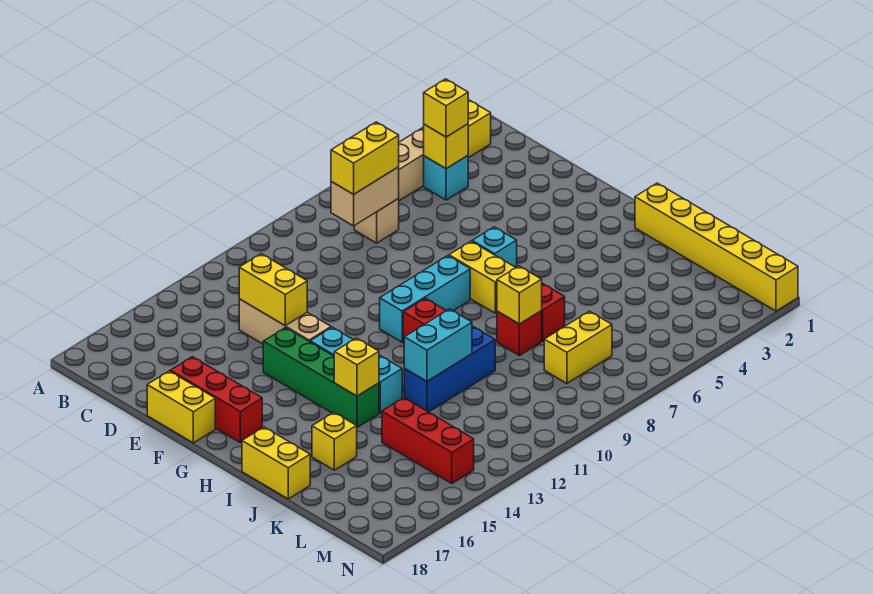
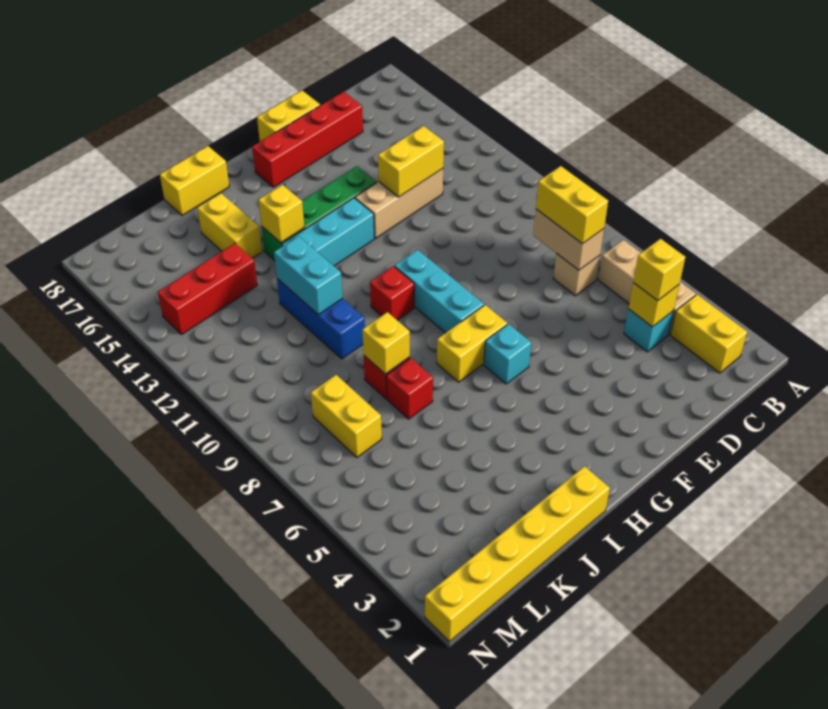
red brick E17:G17 level 1 -> red brick D17:G17 level 1
yellow brick J16 level 1 -> yellow brick J15:J16 level 1

